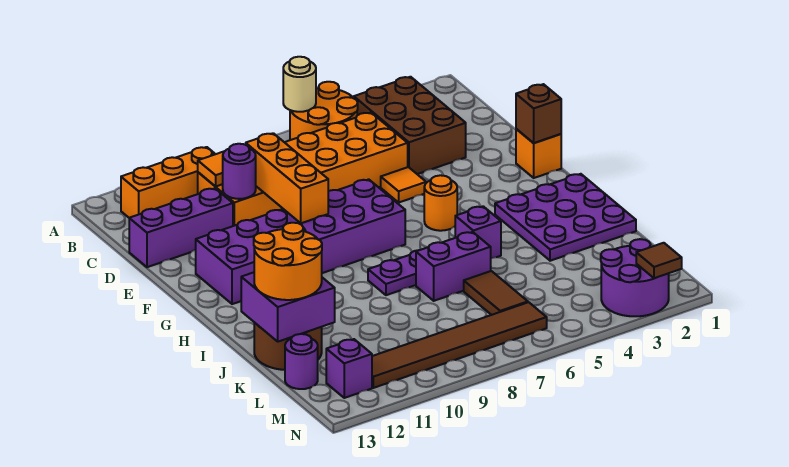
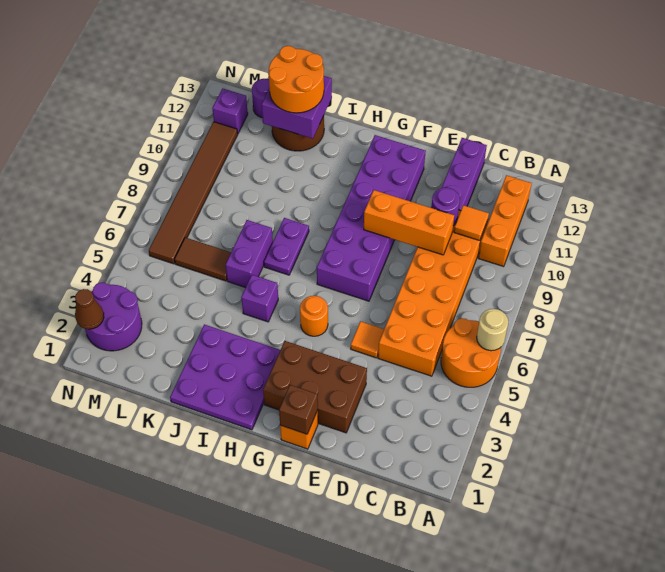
brown brick B3:D4 level 1 -> brown brick E2:G3 level 1
brown tile N2 level 2 -> brown cone N2 level 2

